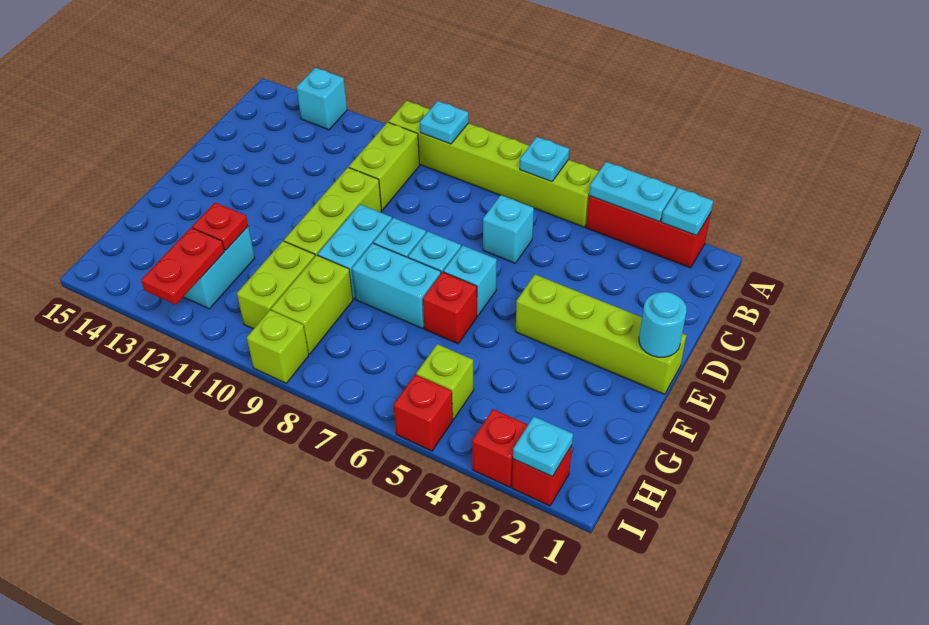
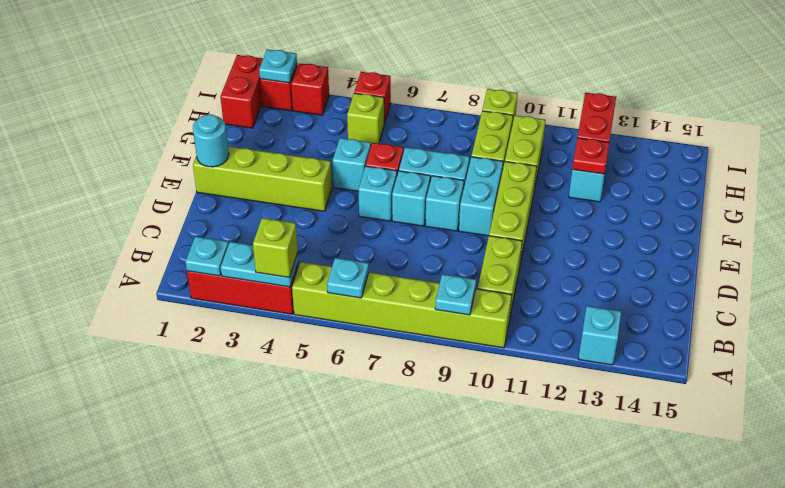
none -> lime brick A4 level 3
cyan brick C6 level 1 -> cyan brick F5 level 1
none -> red brick H1:I1 level 1

